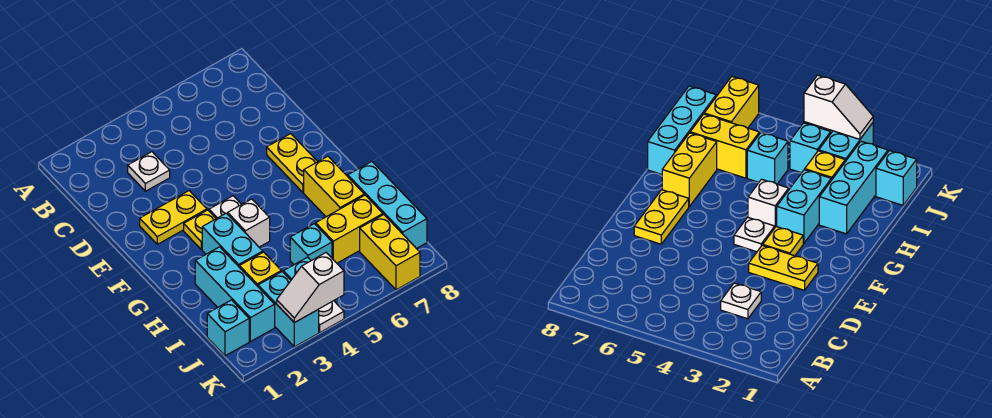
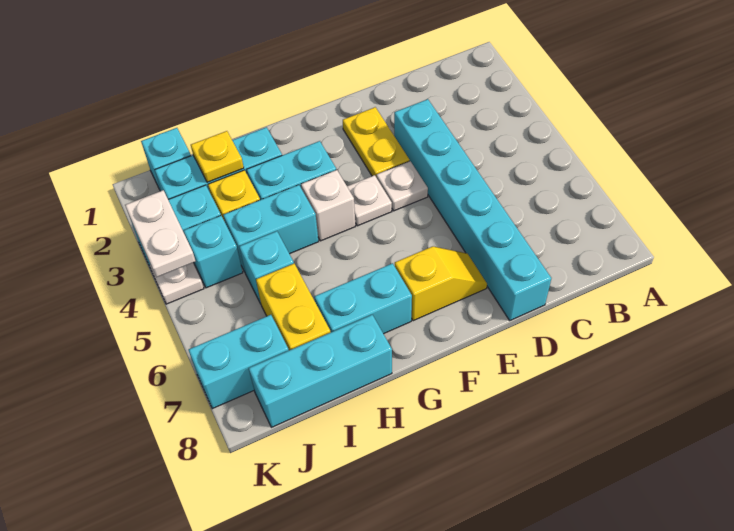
white plate C3 level 1 -> white plate E4 level 1
none -> cyan brick D3:D8 level 1
yellow plate E7:F7 level 1 -> yellow slope E7:F7 level 1 top F
yellow plate F3 level 1 -> yellow plate I2 level 2
yellow brick G7:H7 level 1 -> cyan brick G7:H7 level 1
none -> cyan brick H4:I4 level 1
yellow brick J7:K7 level 1 -> cyan brick J7:K7 level 1
white slope K3:K4 level 2 top 4 -> white plate K3:K4 level 2

